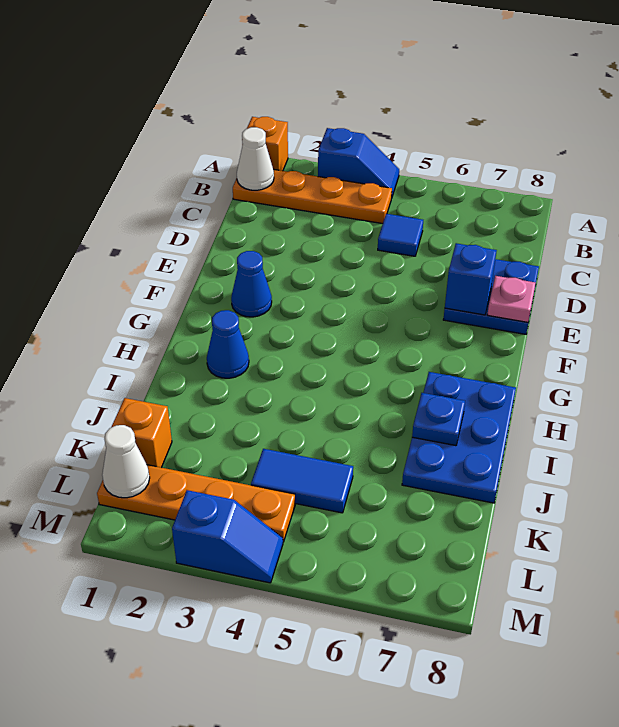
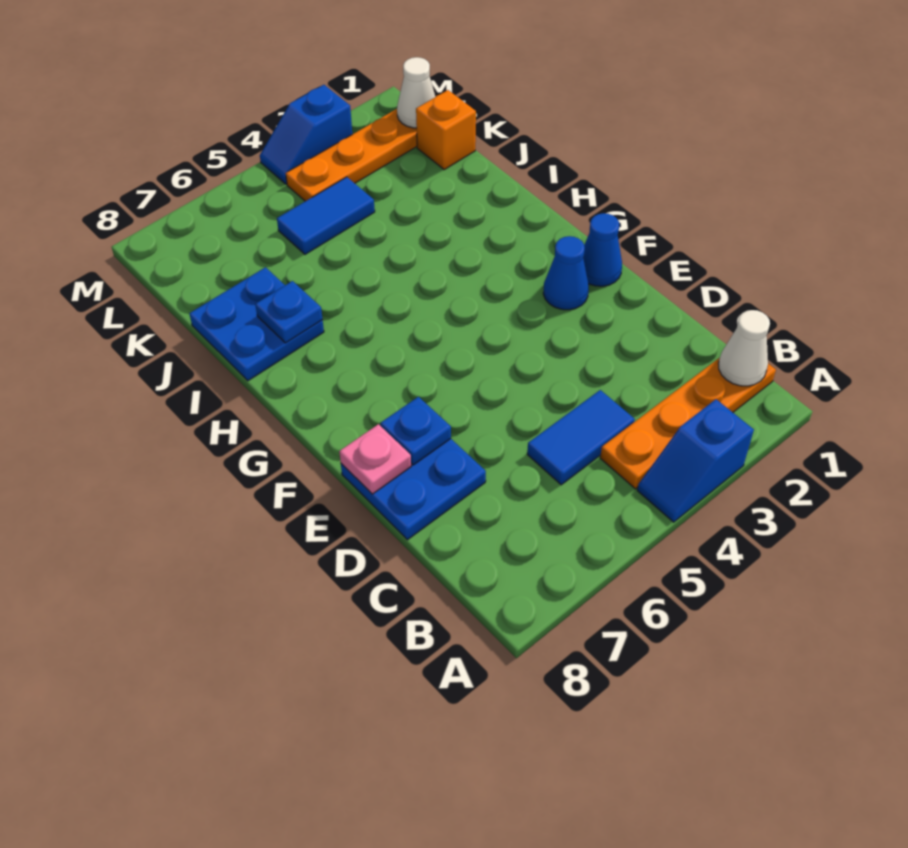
orange brick A1 level 1 -> none
blue tile C5 level 1 -> blue tile C4:C5 level 1
blue brick E7 level 2 -> blue plate E7 level 2
blue cone H2 level 1 -> blue cone F1 level 1
blue plate H7:J8 level 1 -> blue plate I7:J8 level 1

